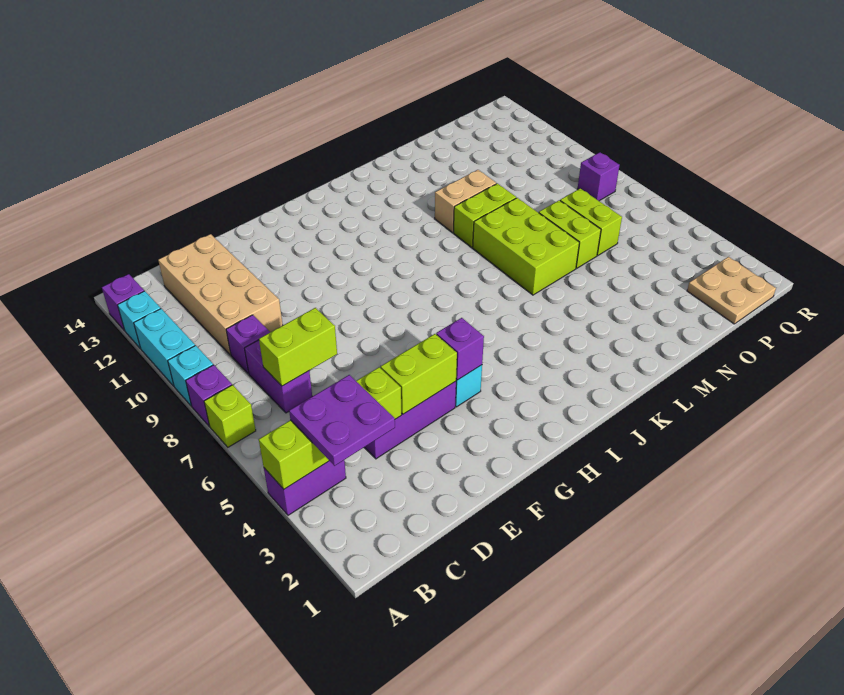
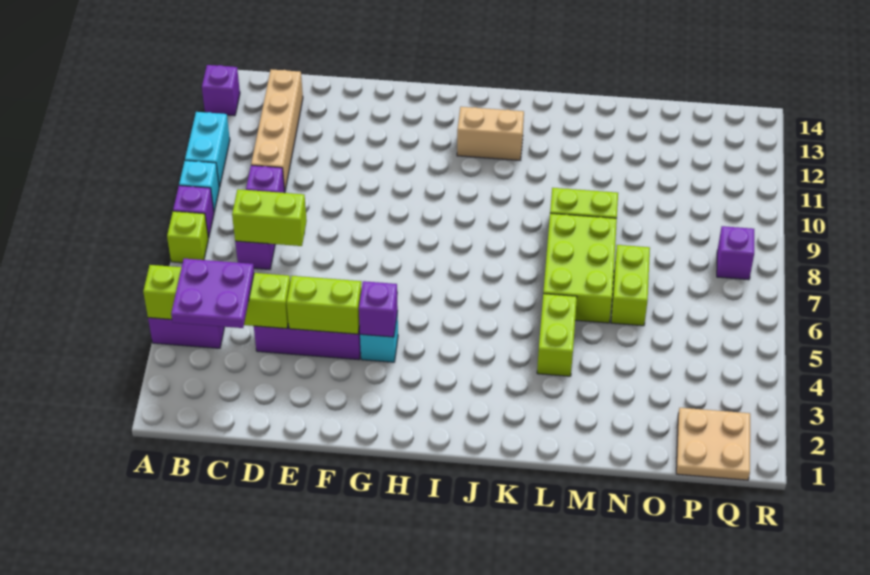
cyan brick A12 level 1 -> none
tan brick C10:D13 level 1 -> tan brick C10:C13 level 1
tan brick L10:M10 level 1 -> tan brick I12:J12 level 1
lime brick O6:O7 level 1 -> lime brick L4:L5 level 1

